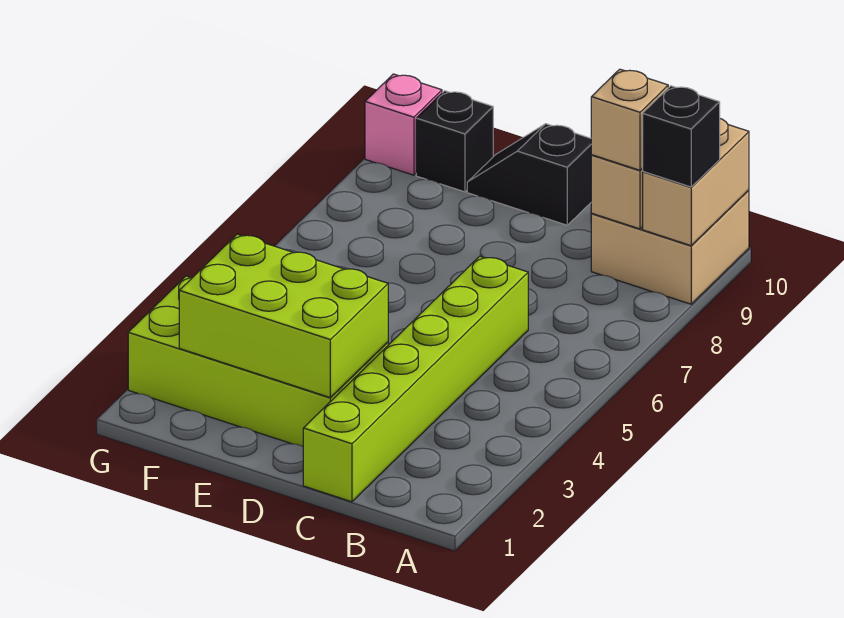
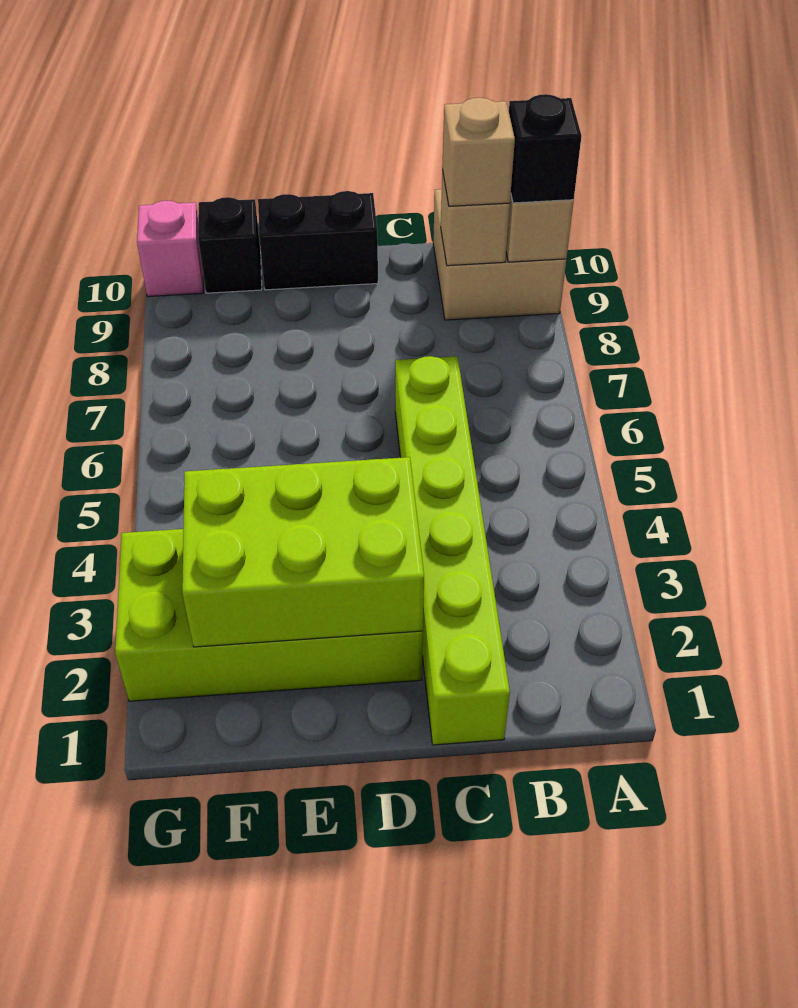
black slope D10:E10 level 1 top D -> black brick D10:E10 level 1

